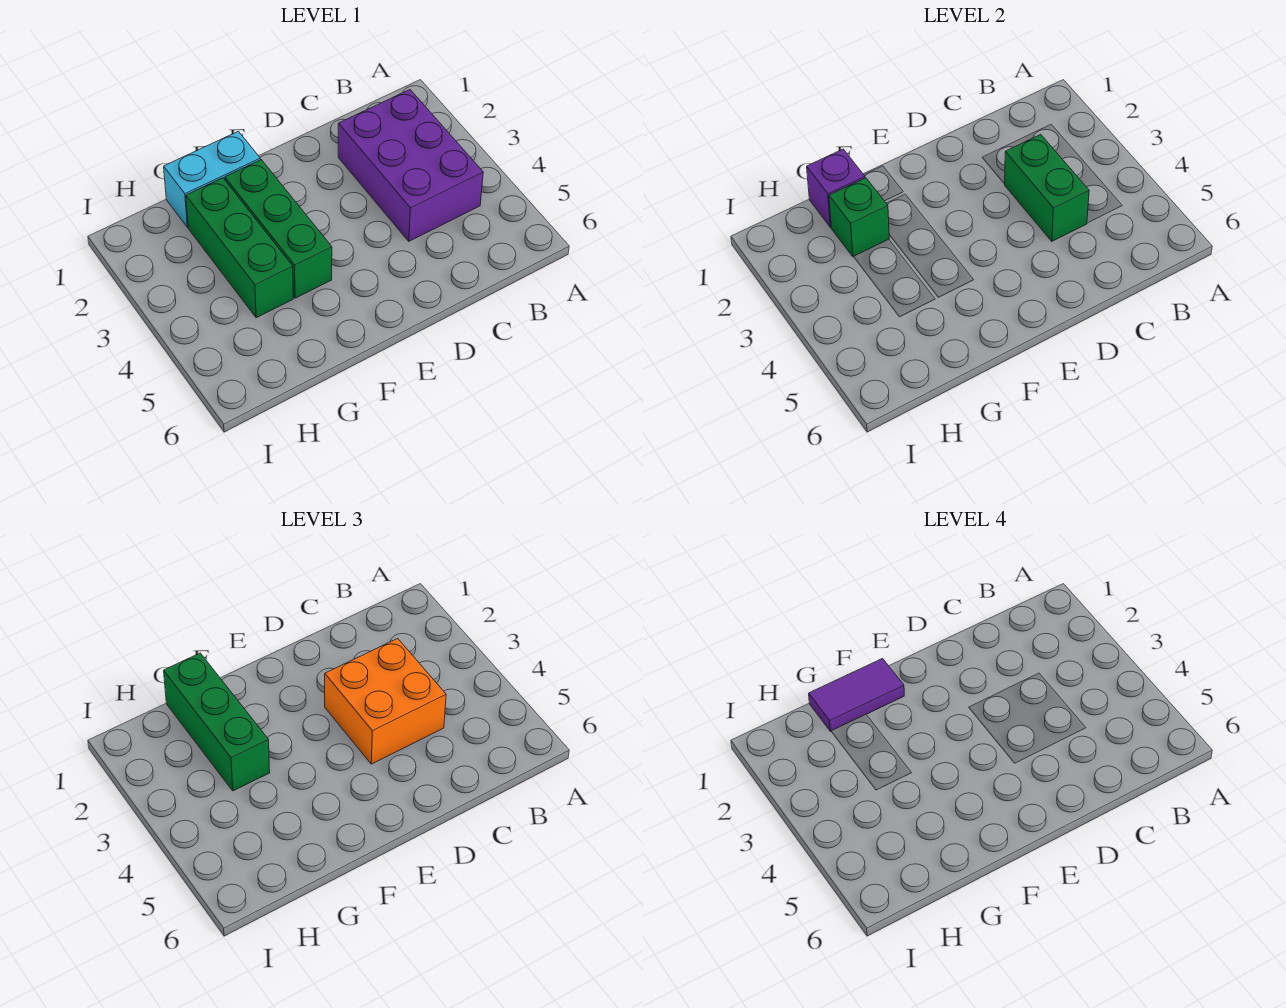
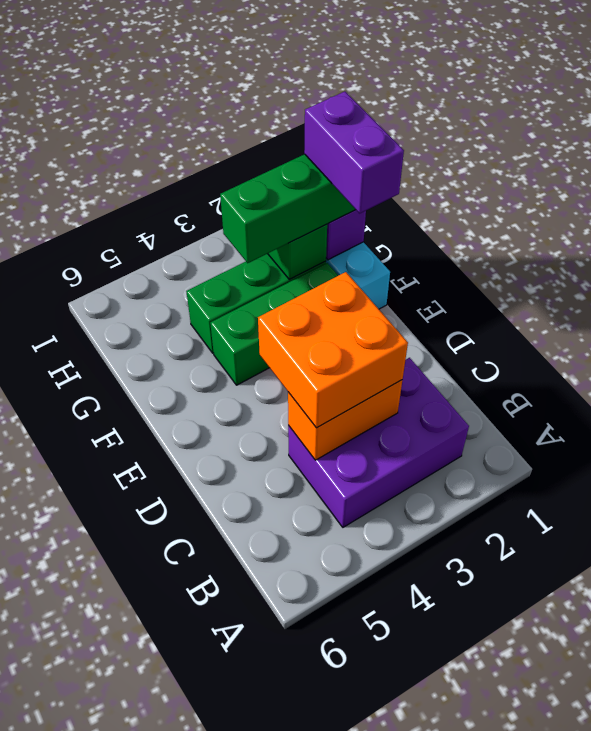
green brick C3:C4 level 2 -> orange brick C3:C4 level 2
purple tile F1:G1 level 4 -> purple brick F1:G1 level 4

